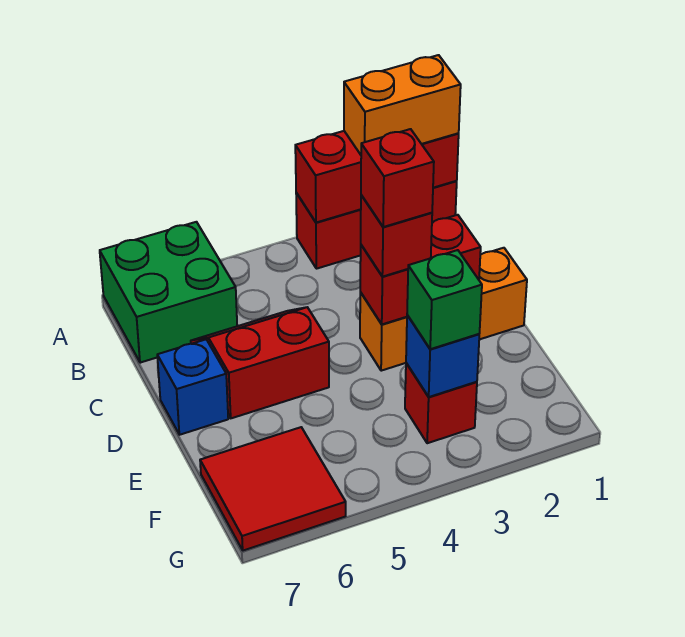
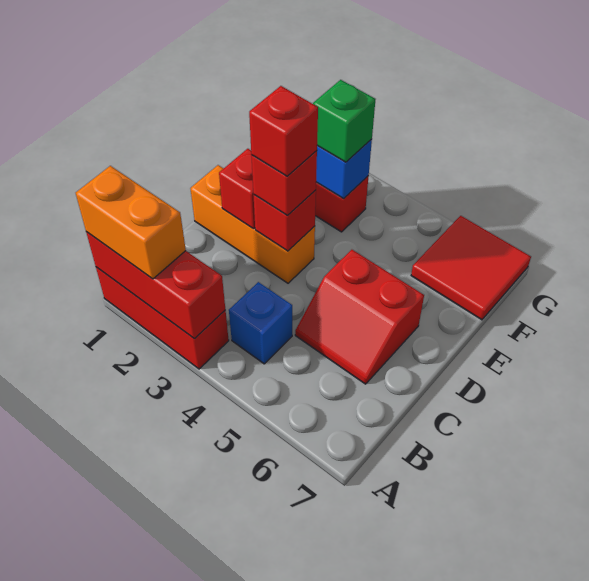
green brick A6:B7 level 1 -> none
blue brick D7 level 1 -> blue brick B4 level 1

